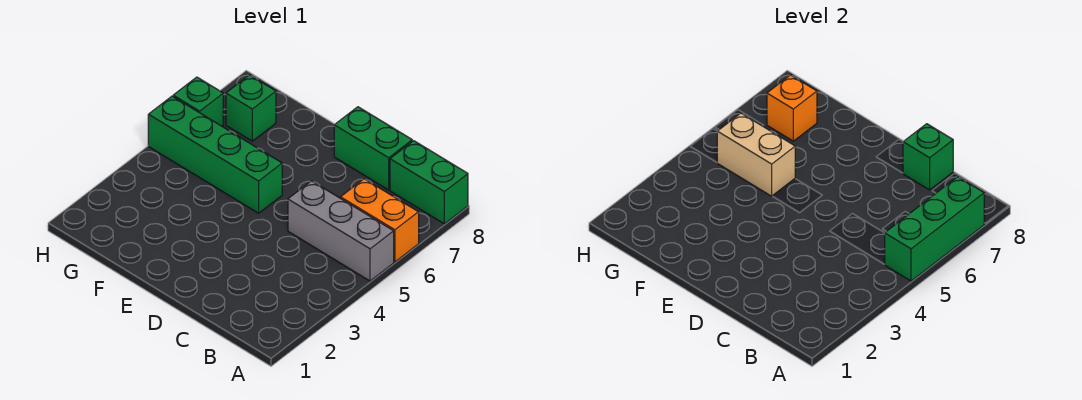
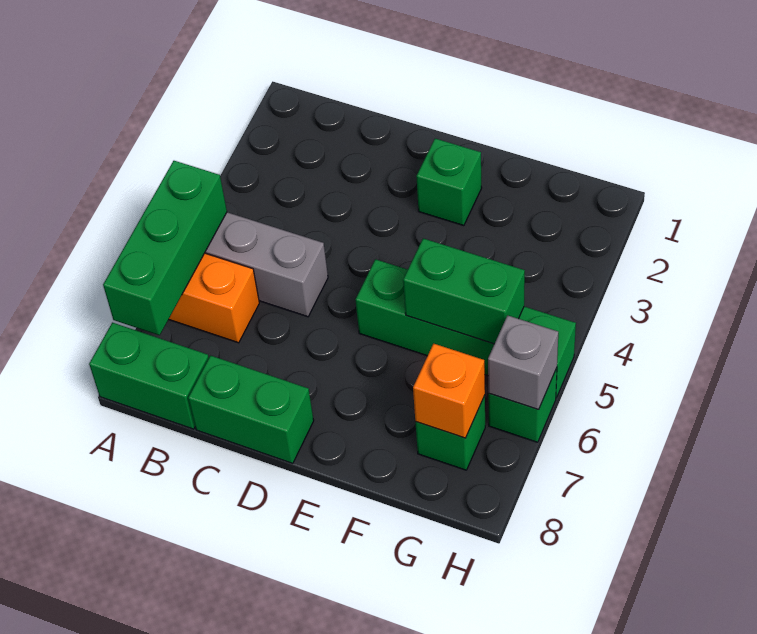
green brick C8 level 2 -> green brick E2 level 1
tan brick F5:G5 level 2 -> green brick F5:G5 level 2
none -> grey brick H6 level 2

